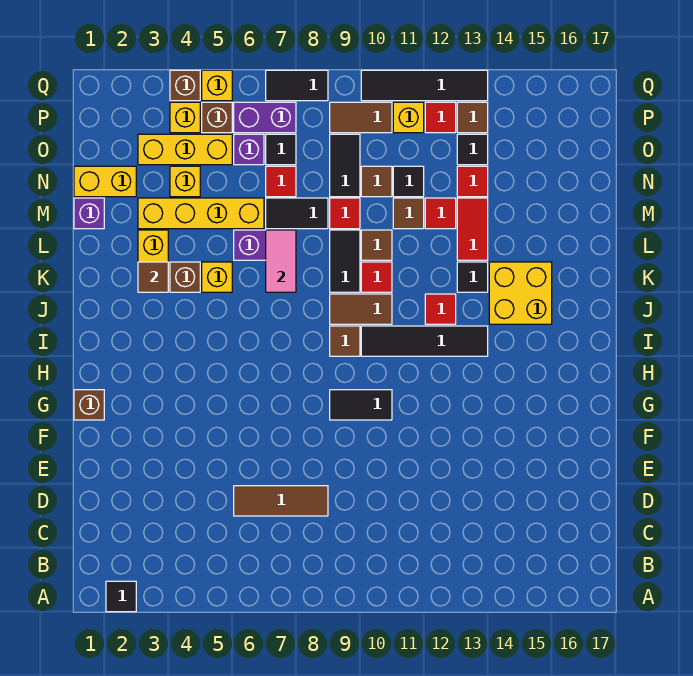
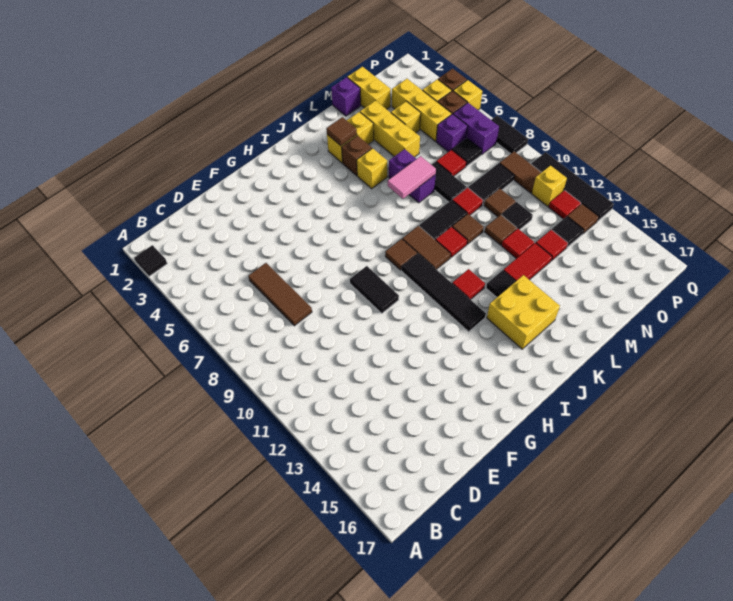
brown brick G1 level 1 -> none
yellow brick M3:M6 level 1 -> yellow brick M3:M5 level 1

